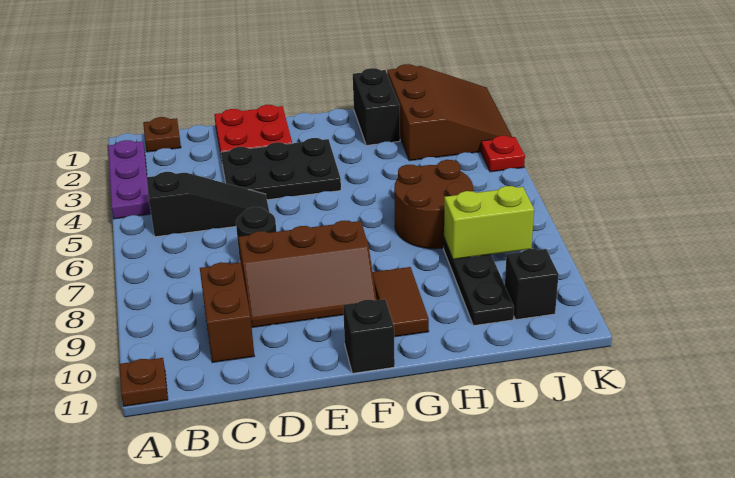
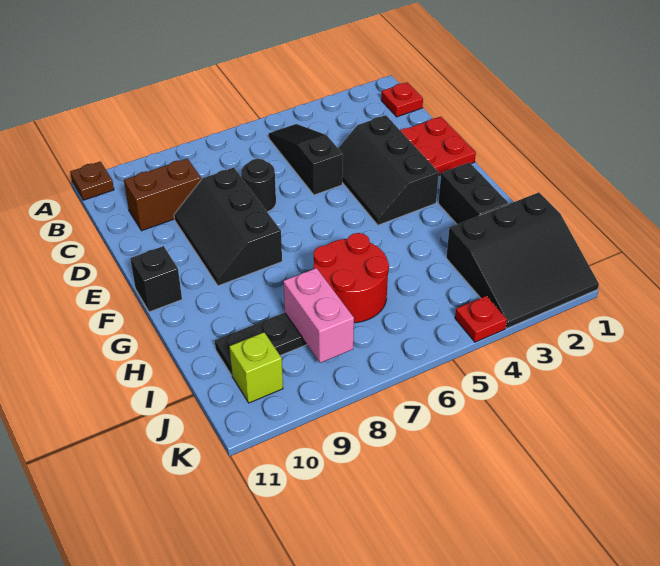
purple plate A2:A4 level 1 -> none
brown plate B1 level 1 -> red plate B1 level 1
black slope B5:D5 level 1 top B -> black slope B5:D5 level 1 top D
black plate D3:F4 level 1 -> black slope D3:F4 level 1 top 3
brown slope D8:F9 level 1 top 8 -> black slope D8:F9 level 1 top 8
brown tile G9:G10 level 1 -> none
black brick H1:H2 level 1 -> black brick G2:H2 level 1
brown round brick H6:I7 level 1 -> red round brick H6:I7 level 1
brown slope I1:K3 level 1 top I -> black slope I1:K3 level 1 top I
lime brick I8:J8 level 2 -> pink brick I8:J8 level 2
black brick J10 level 1 -> lime brick J10 level 1

